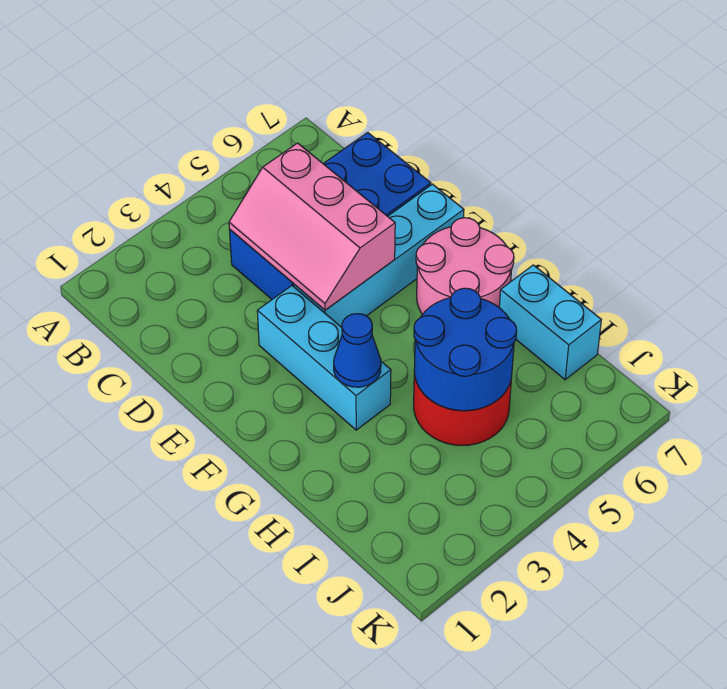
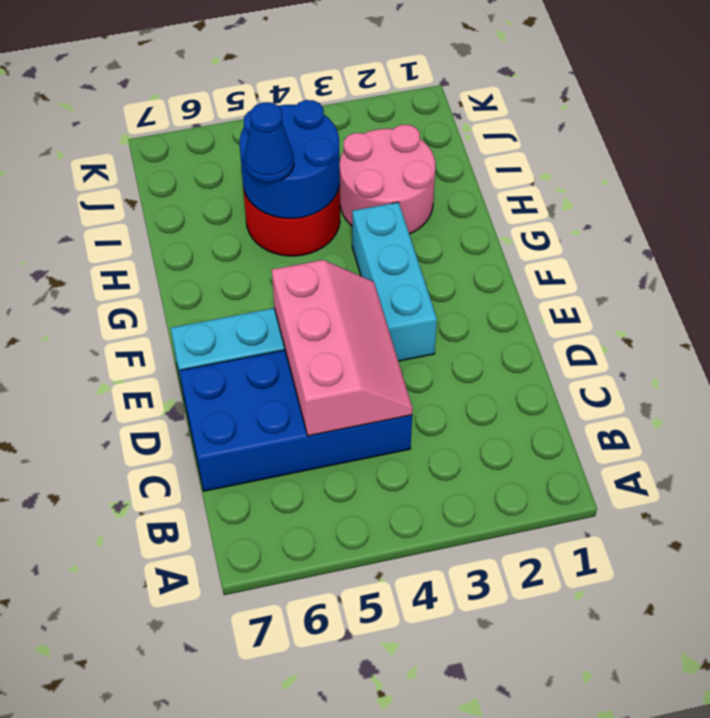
pink round brick F6:G7 level 1 -> pink round brick H2:I3 level 1
blue cone G3 level 2 -> blue cone H5 level 3
cyan brick H7:I7 level 1 -> none

